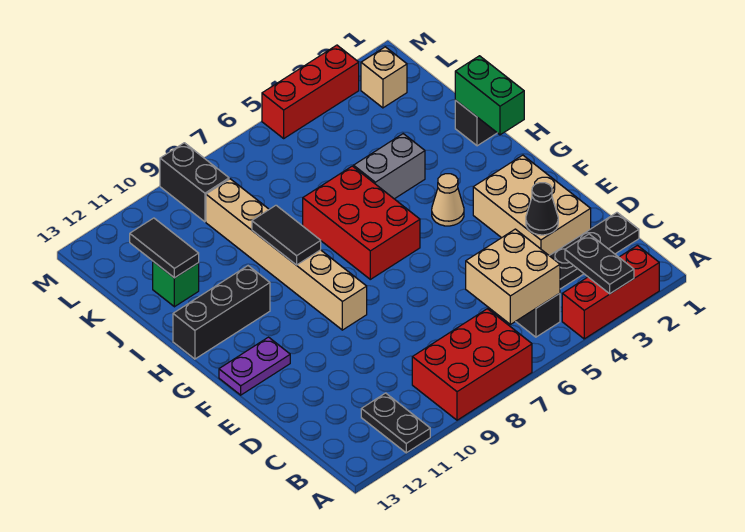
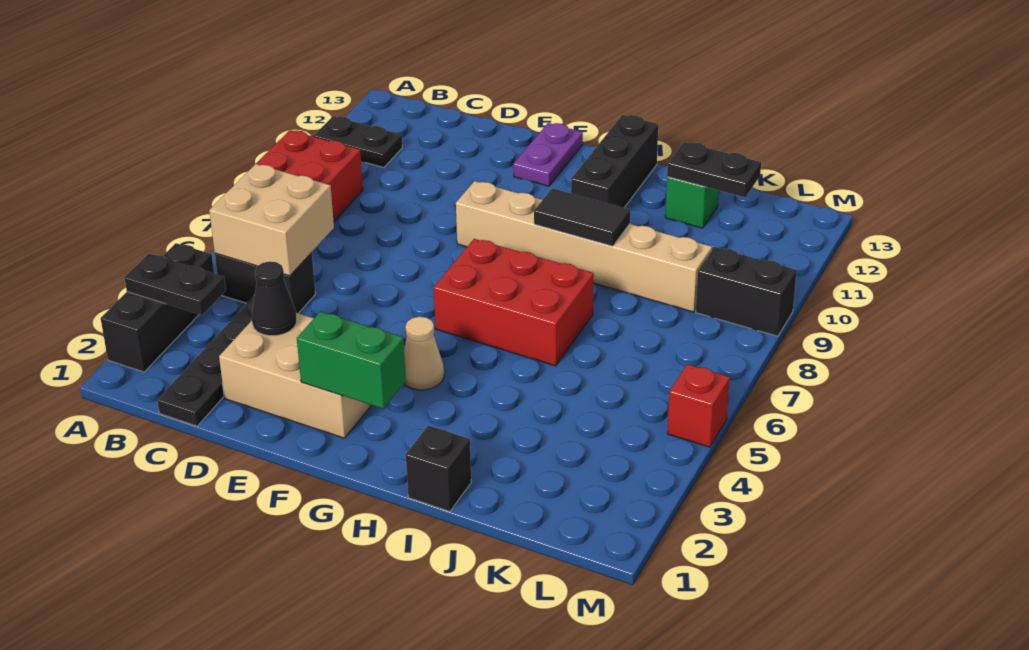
red brick A2:A4 level 1 -> black brick A2:A4 level 1
green brick H1:I1 level 2 -> green brick F2:G2 level 2
grey brick I4:I5 level 1 -> none
black tile J12:K12 level 2 -> black plate J12:K12 level 2
tan brick L2 level 1 -> none
red brick M3:M5 level 1 -> red brick M5 level 1

